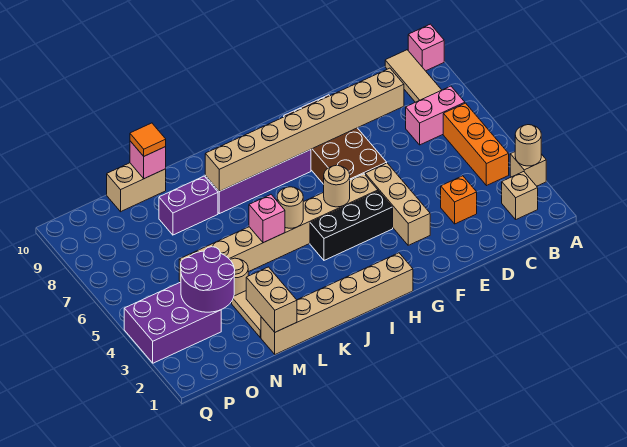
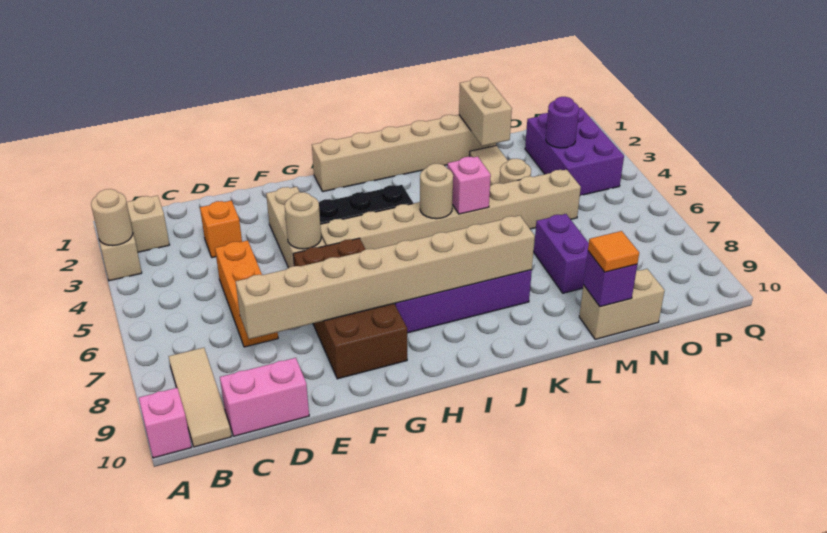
orange brick B4:B6 level 1 -> orange brick D5:D7 level 1
pink brick B7:C7 level 1 -> pink brick C10:D10 level 1
tan round brick H5 level 2 -> tan round brick F5 level 2
purple brick L8:M8 level 1 -> purple brick M7:M8 level 1
pink brick M10 level 2 -> purple brick M10 level 2
purple round brick N3:O4 level 2 -> purple round brick O3 level 2
purple brick O3:Q4 level 1 -> purple brick O2:P4 level 1

